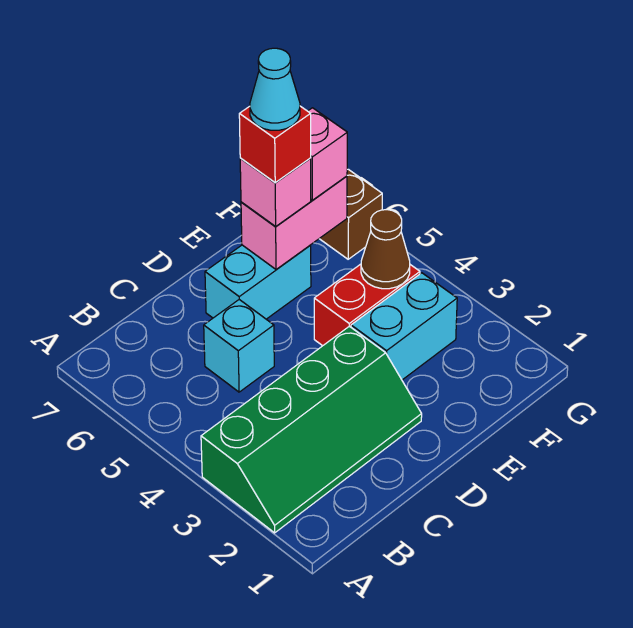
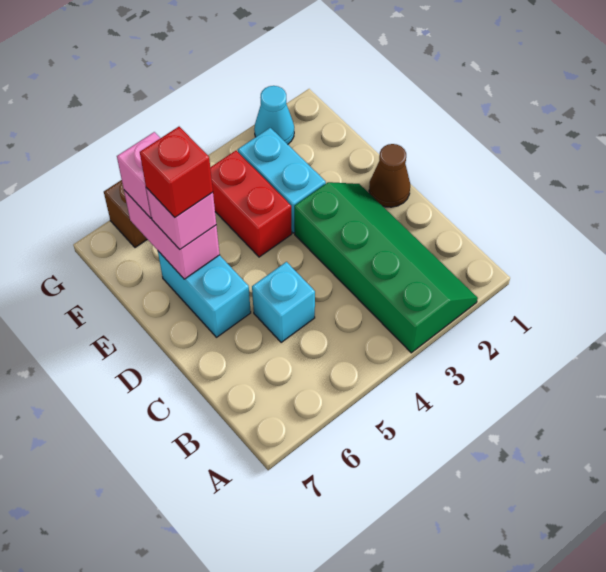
cyan cone E6 level 5 -> cyan cone G2 level 1
brown cone F4 level 2 -> brown cone D1 level 1

